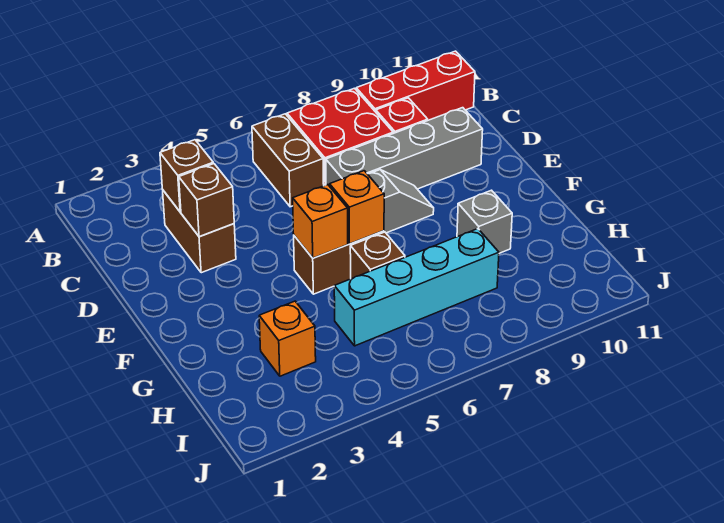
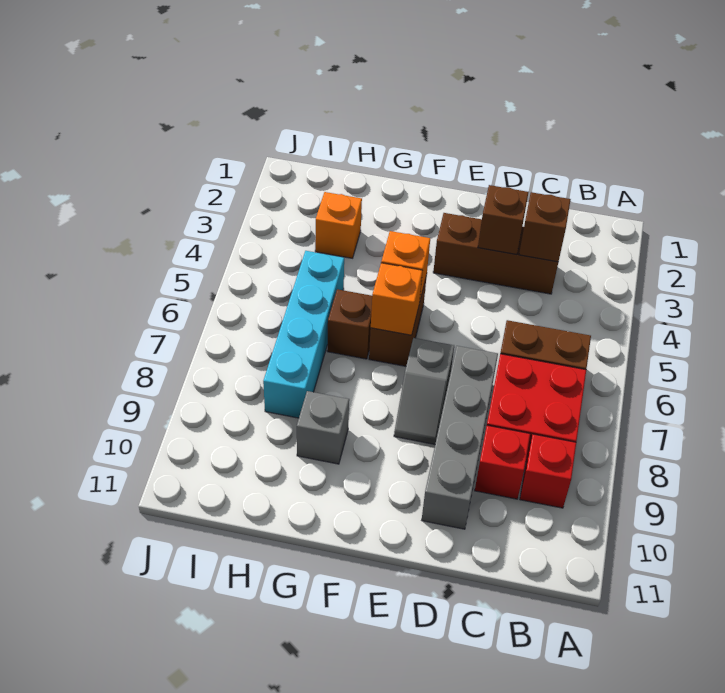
red brick B9:B11 level 1 -> red brick B9 level 1
brown brick C3:D3 level 1 -> brown brick C3:E3 level 1

